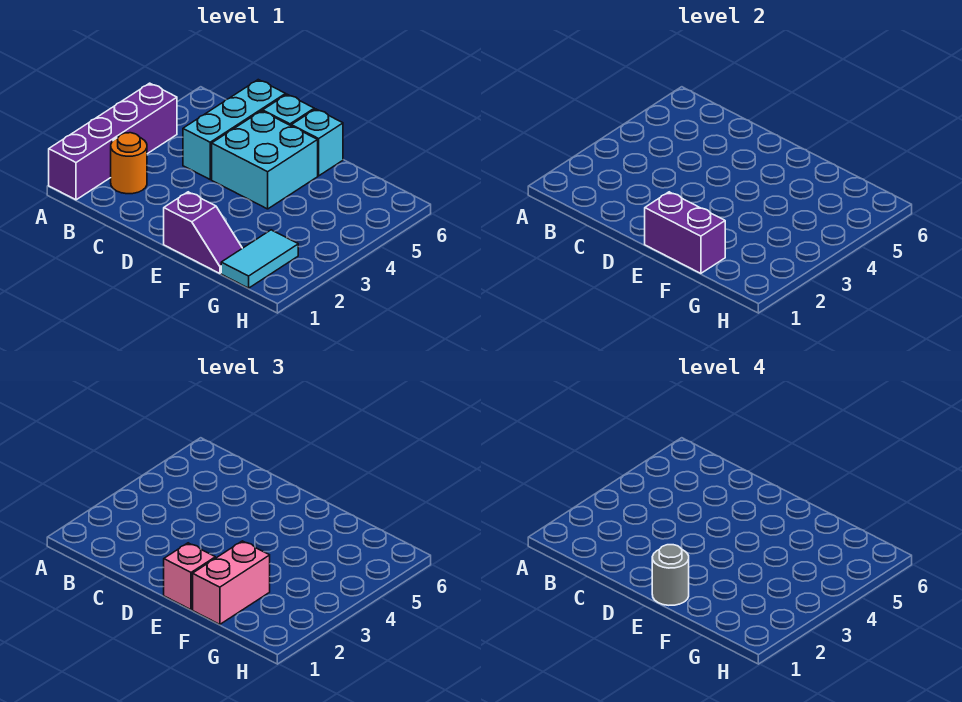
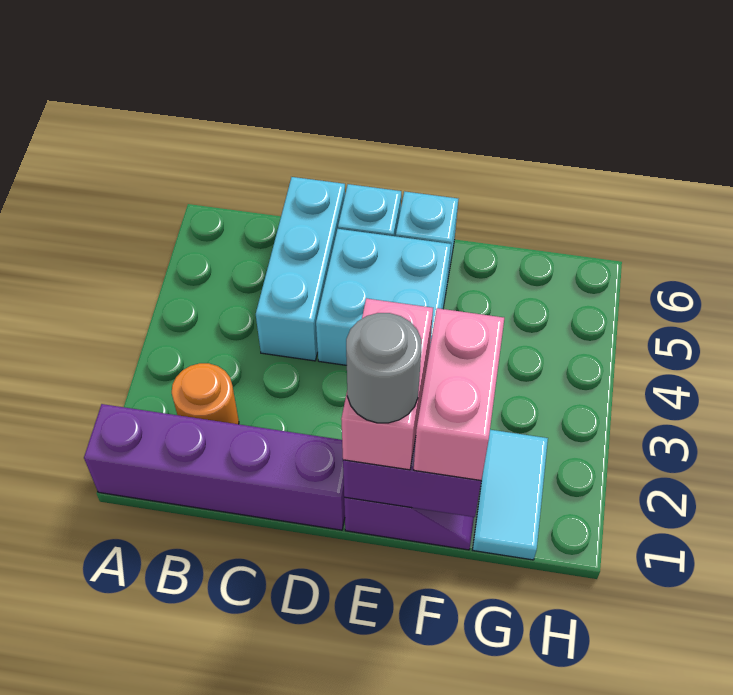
purple brick A1:A4 level 1 -> purple brick A1:D1 level 1
pink brick E1 level 3 -> pink brick E1:E2 level 3

